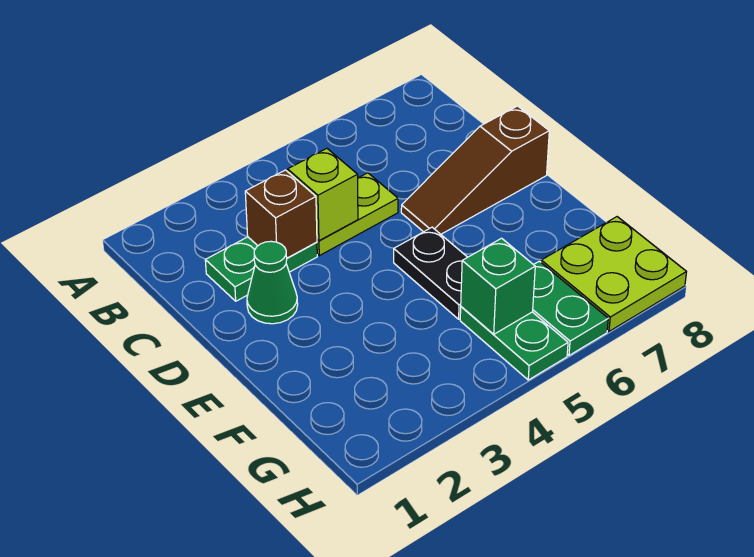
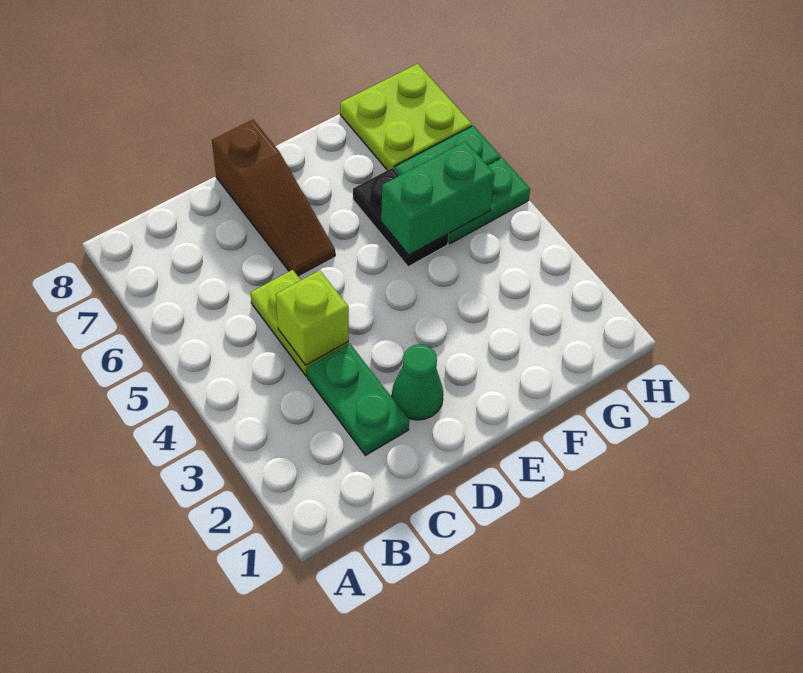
brown brick C3 level 2 -> none
black plate E5:F5 level 1 -> black plate F5:F6 level 1
green brick G5 level 2 -> green brick F5:G5 level 2

